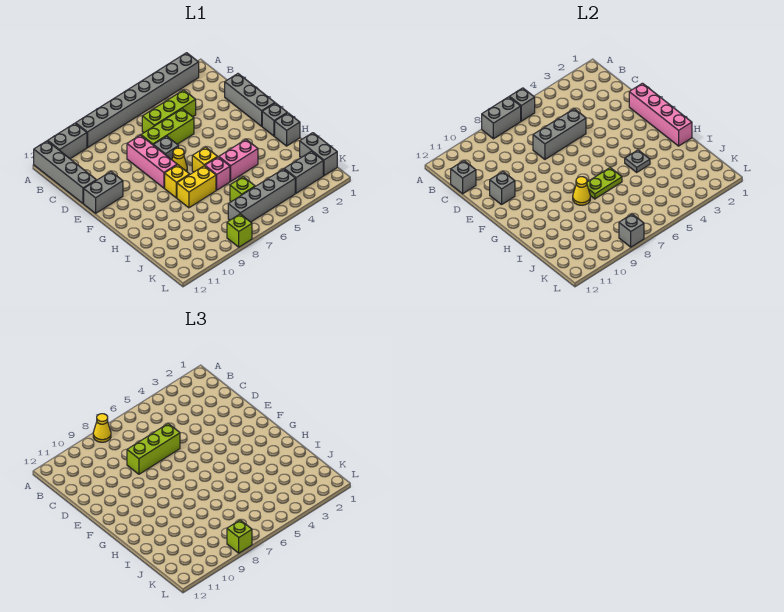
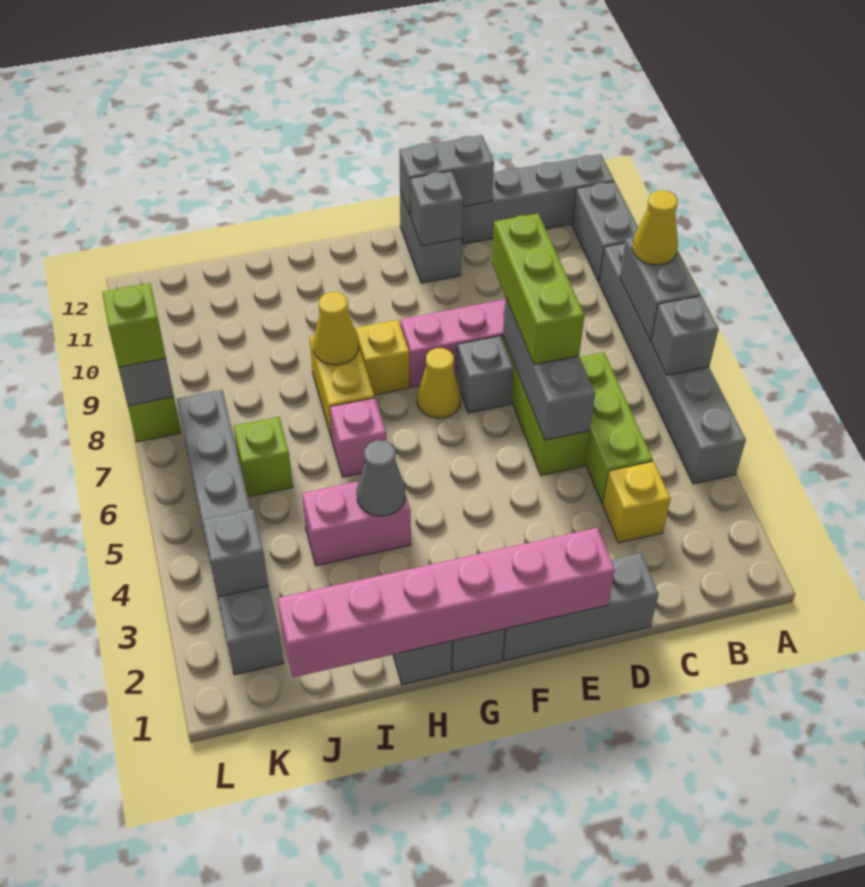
grey brick A2:A9 level 1 -> grey brick A4:A9 level 1
grey brick C12 level 2 -> grey brick K3 level 2
pink brick E1:H1 level 2 -> pink brick E1:J1 level 2
yellow brick G6 level 1 -> yellow brick C3 level 1
pink brick H4:H5 level 1 -> pink brick H4:I4 level 1
grey plate H4 level 2 -> grey cone H4 level 2
lime plate H6:H7 level 2 -> none
grey brick J1:K1 level 1 -> grey brick D12:E12 level 2

